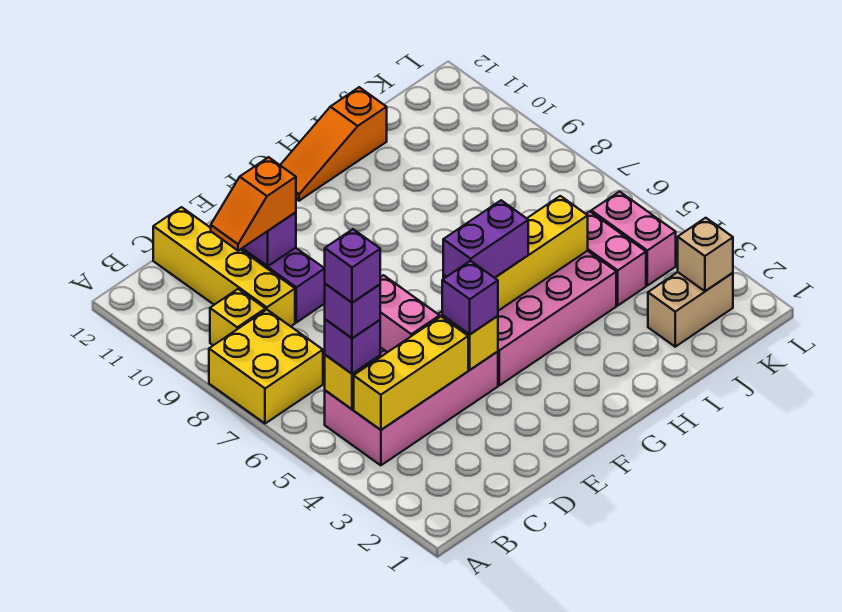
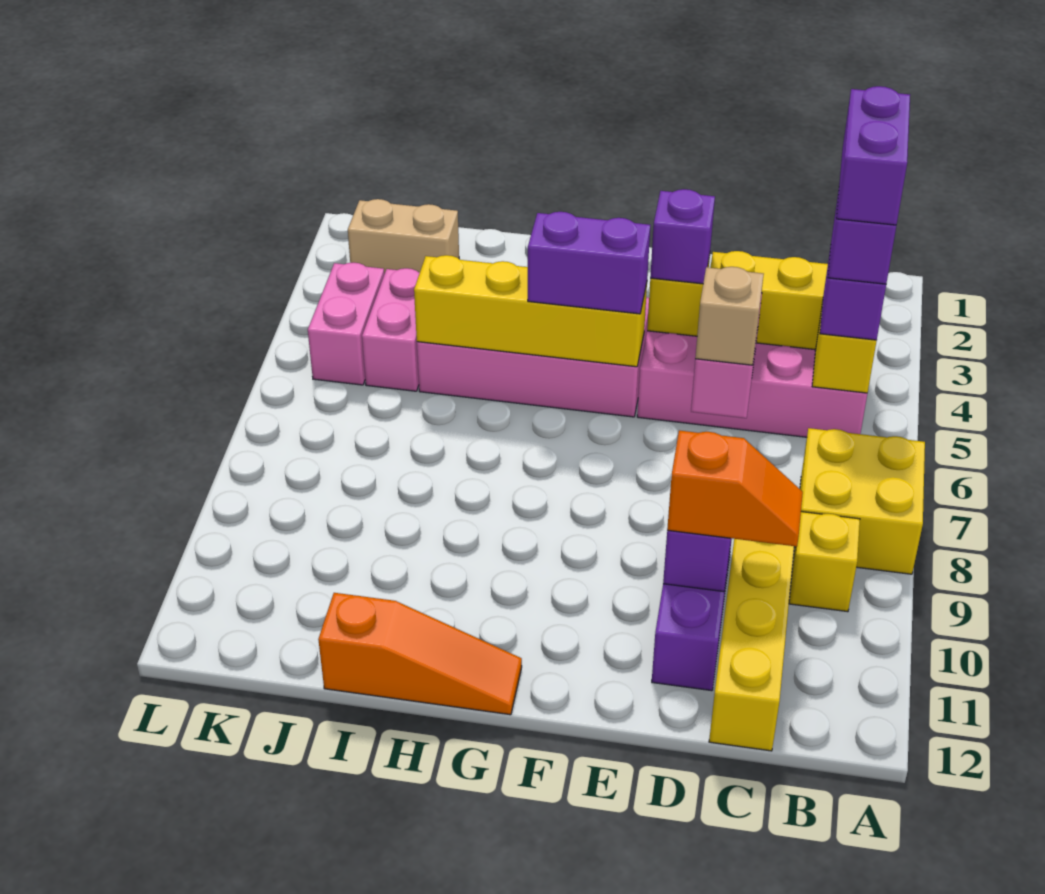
purple brick B5 level 5 -> purple brick B4:B5 level 5
tan brick K2 level 2 -> tan brick D6 level 3

